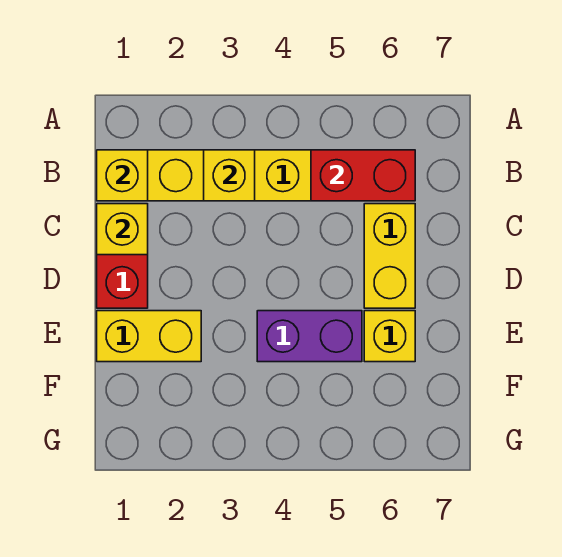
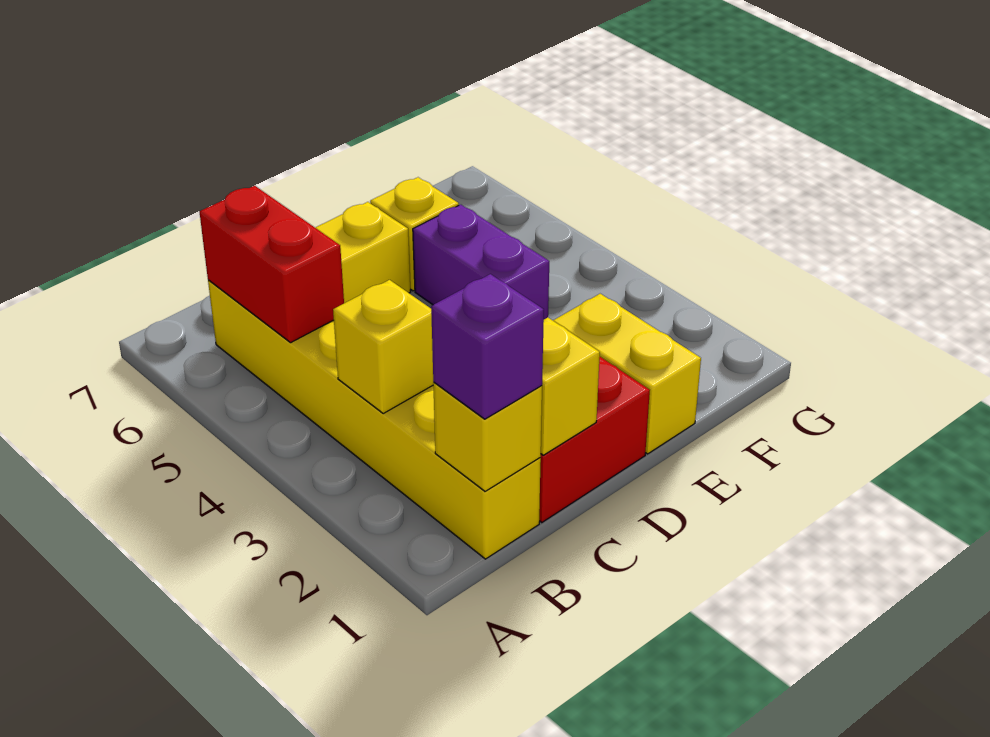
none -> purple brick B1 level 3

